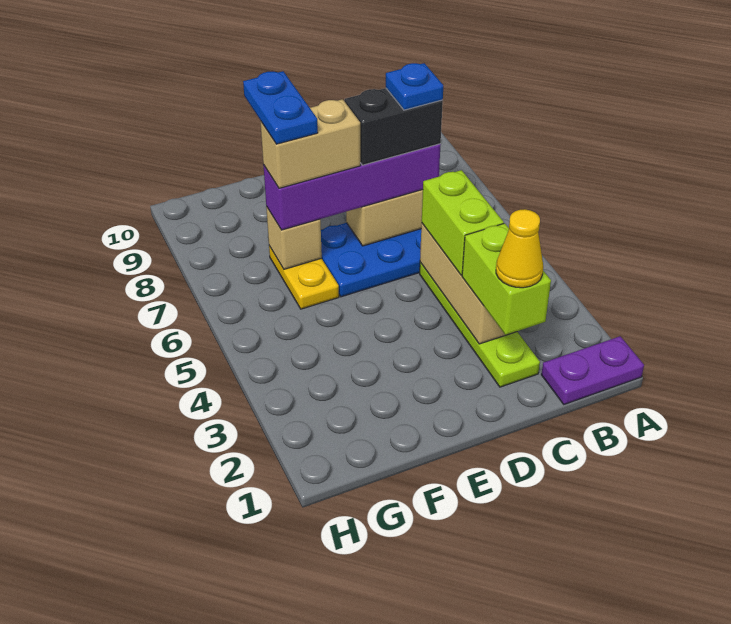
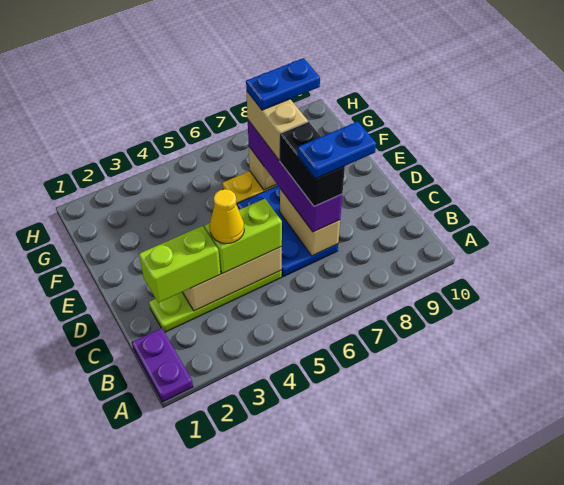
yellow cone C2 level 4 -> yellow cone C4 level 4
blue plate C7 level 5 -> blue plate C7:C8 level 5

